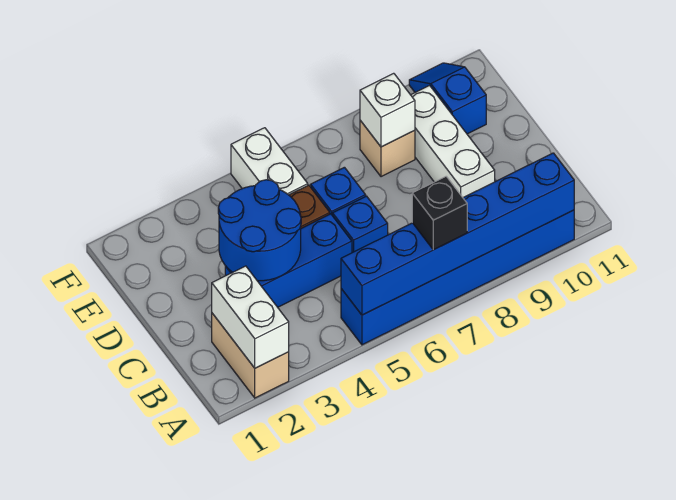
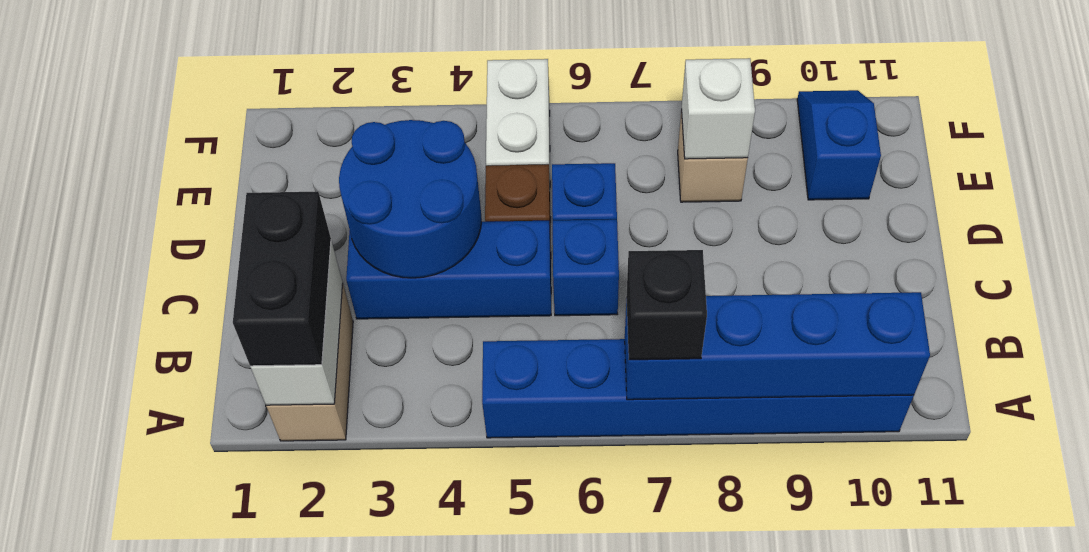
none -> black brick A2:B2 level 3
blue brick A5:A10 level 2 -> blue brick A7:A10 level 2
white brick C9:E9 level 1 -> none

